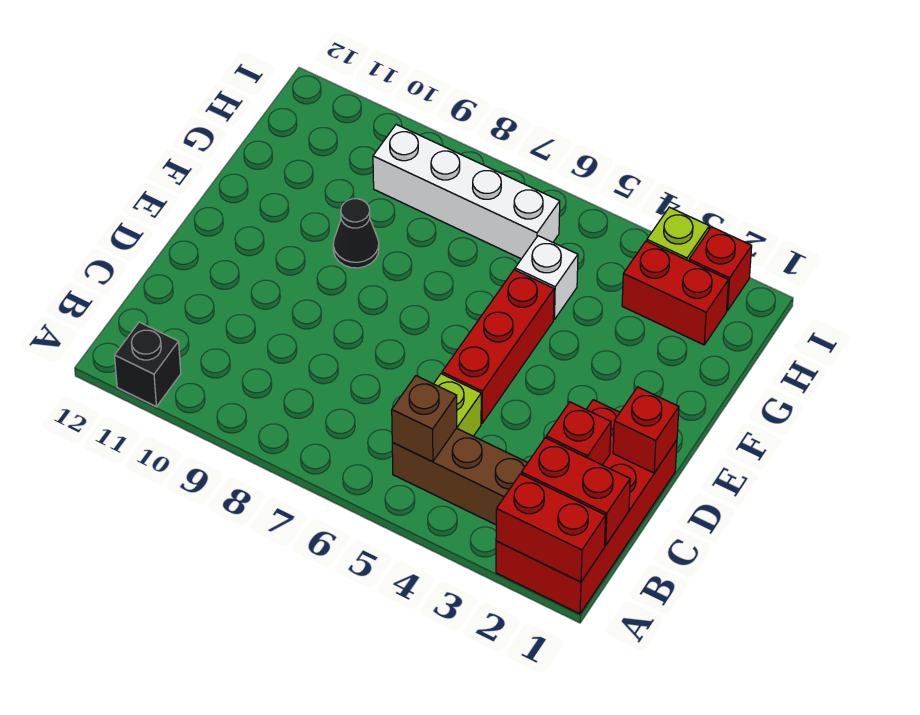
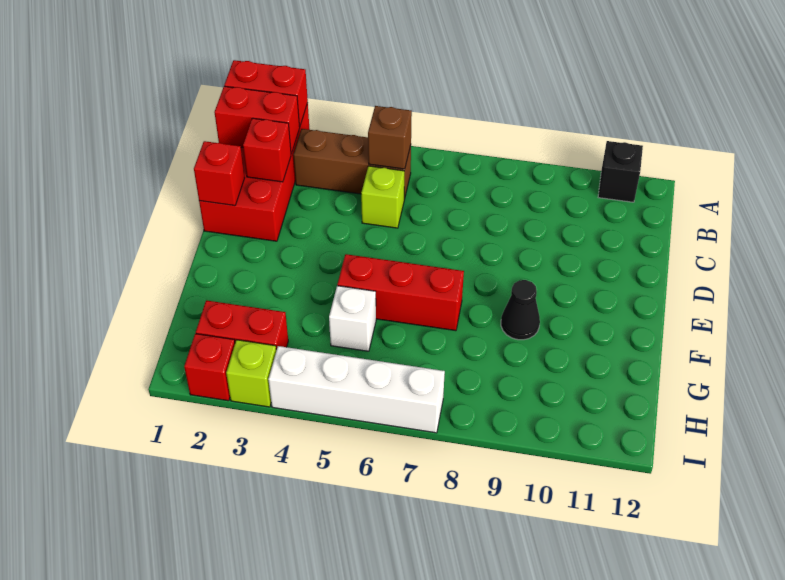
red brick D5:F5 level 1 -> red brick F5:F7 level 1
white brick H6:H9 level 1 -> white brick I4:I7 level 1

